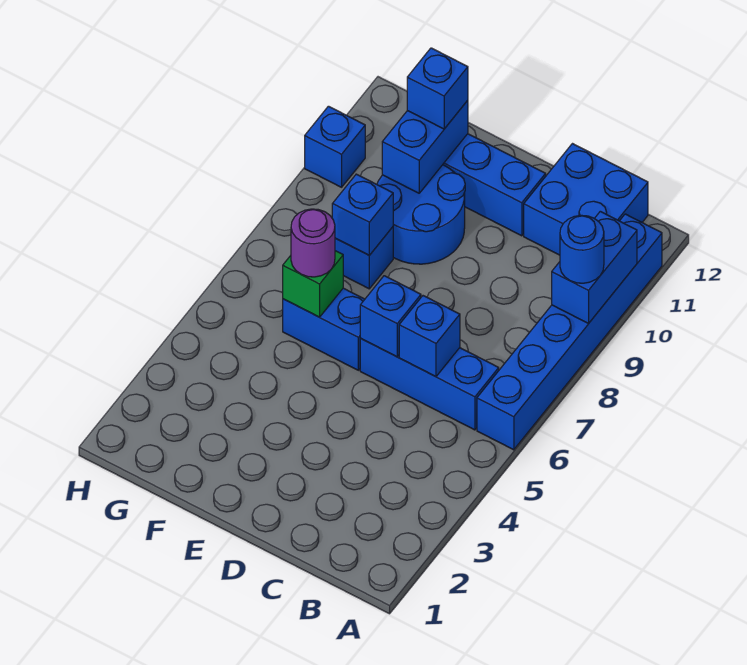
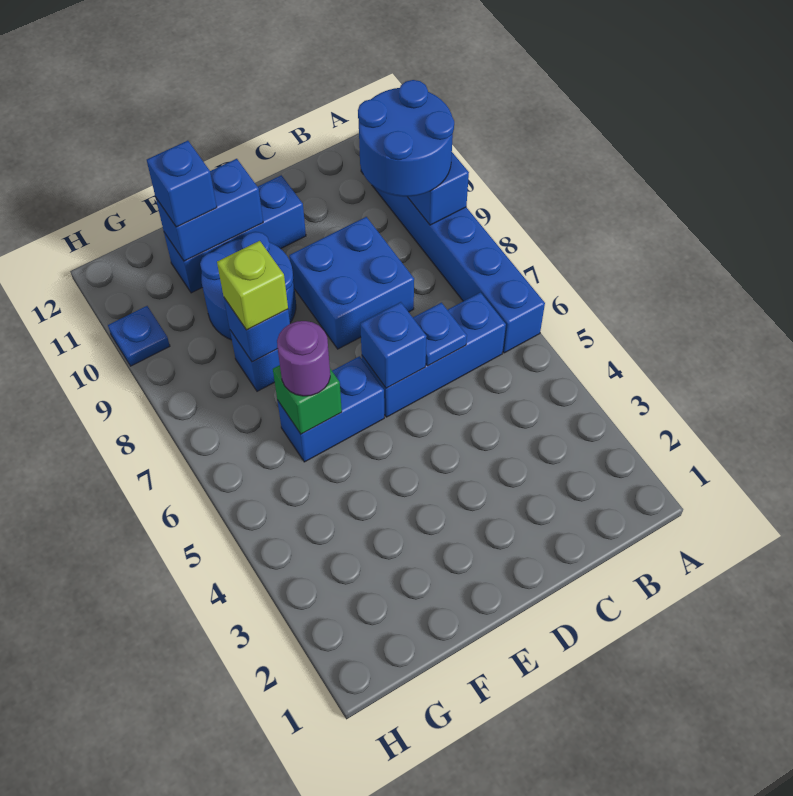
blue round brick A9 level 3 -> blue round brick A9:B10 level 3
blue brick B11:C12 level 1 -> blue brick C8:D9 level 1
blue brick C6 level 2 -> blue plate C6 level 2
none -> lime brick F8 level 3
blue brick F10:F11 level 2 -> blue brick E11:F11 level 2
blue brick H10 level 1 -> blue plate H10 level 1

